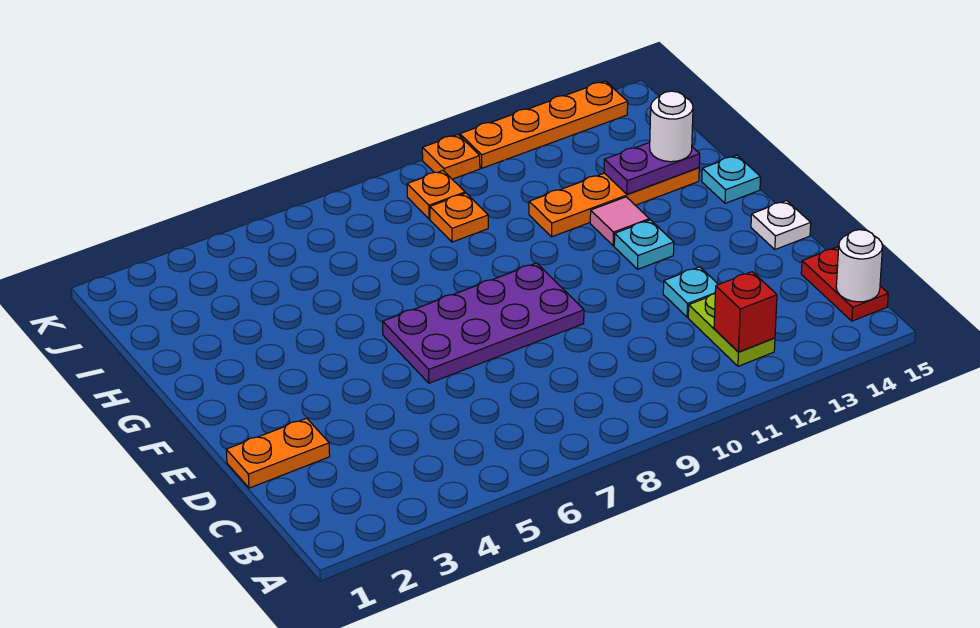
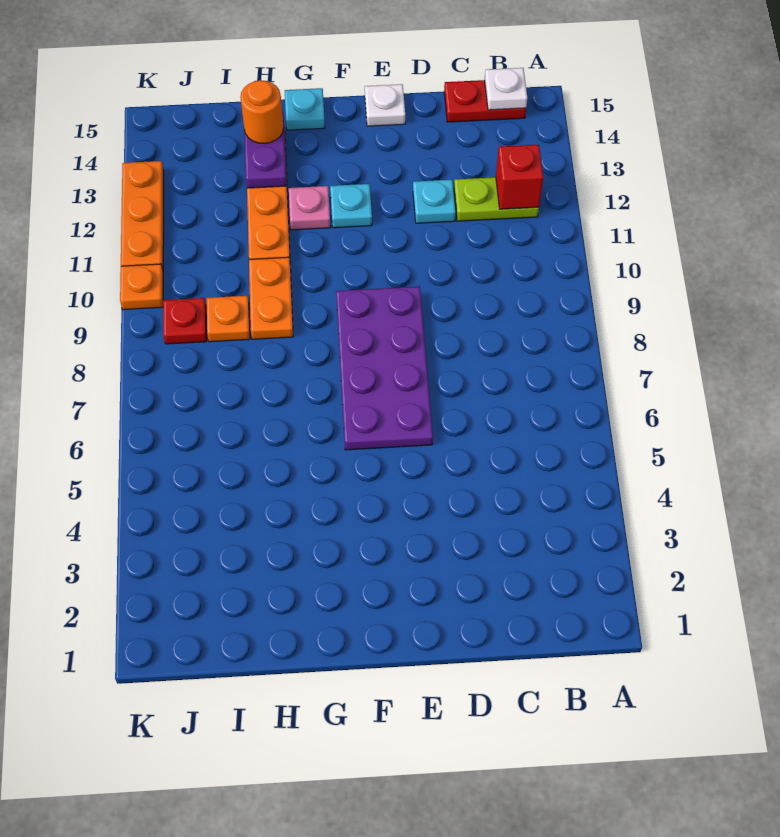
white round brick B15 level 2 -> white plate B15 level 2
orange plate D1:D2 level 1 -> orange plate H9:H10 level 1
pink tile G12 level 1 -> pink plate G12 level 1
white round brick H14 level 3 -> orange round brick H14 level 3
orange plate J9 level 1 -> red plate J9 level 1
orange plate K11:K14 level 1 -> orange plate K11:K13 level 1

